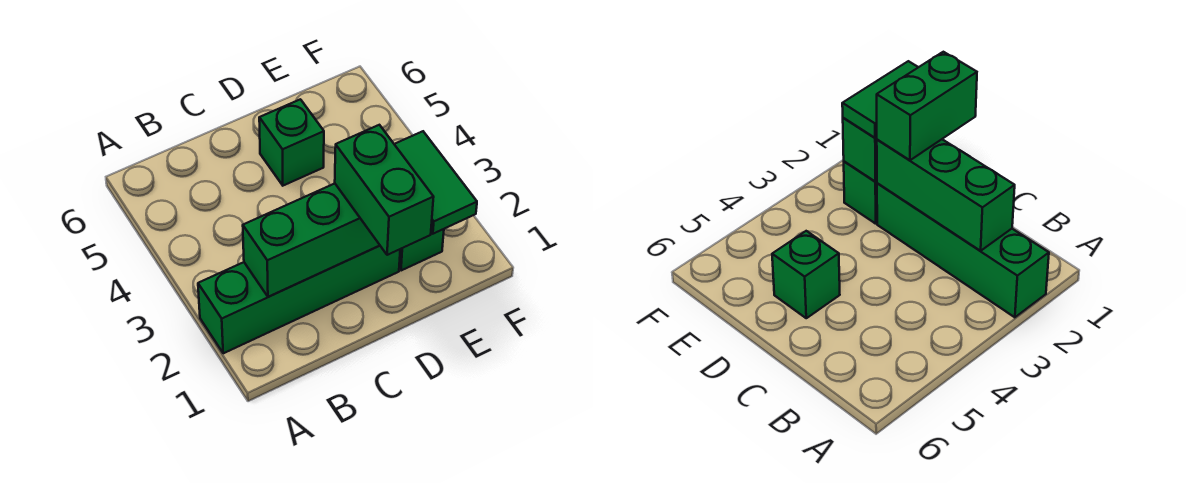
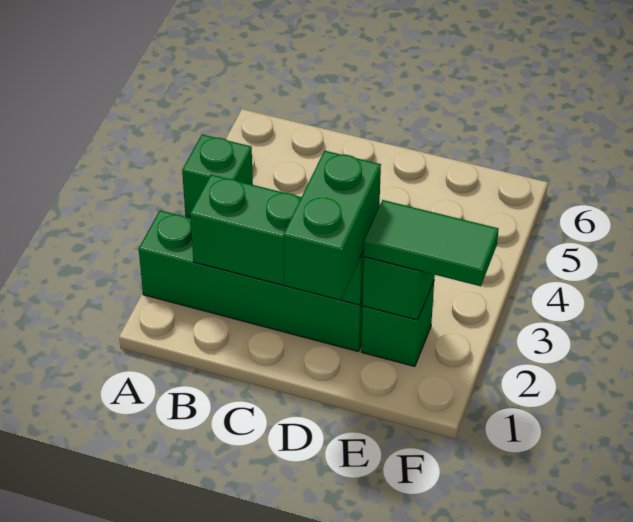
green brick D5 level 1 -> green brick A4 level 1
green tile E1:E2 level 3 -> green tile E2:F2 level 3

